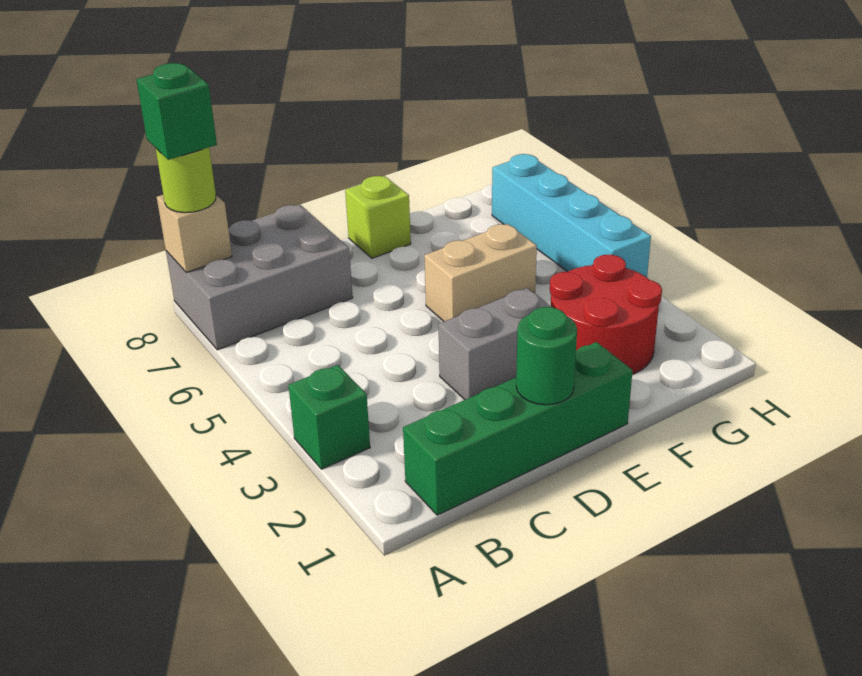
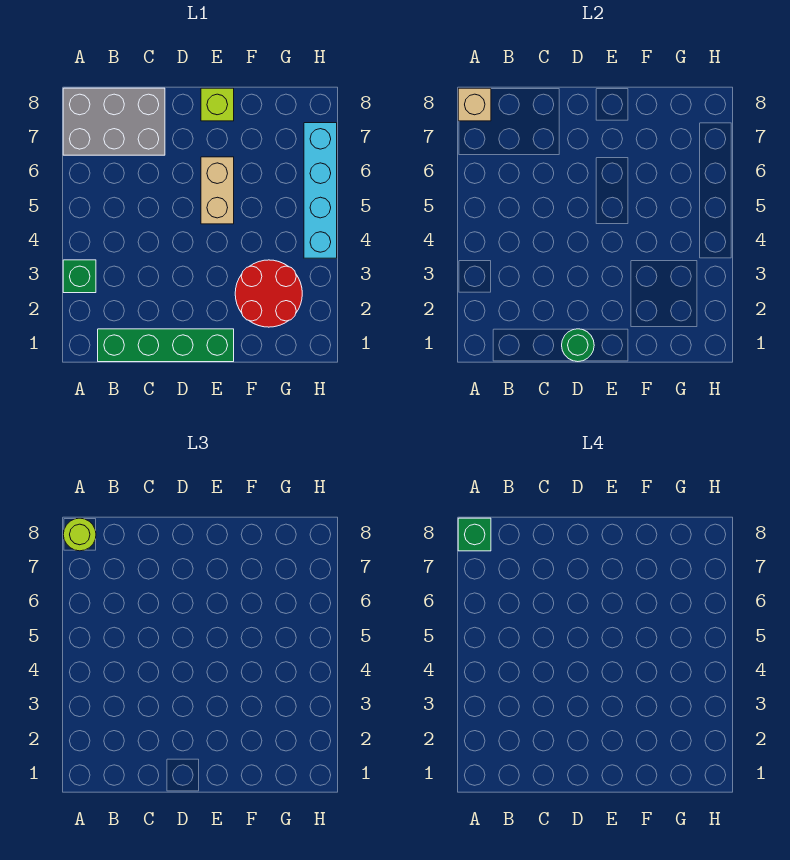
grey brick D3:E3 level 1 -> none
tan brick E5:F5 level 1 -> tan brick E5:E6 level 1

